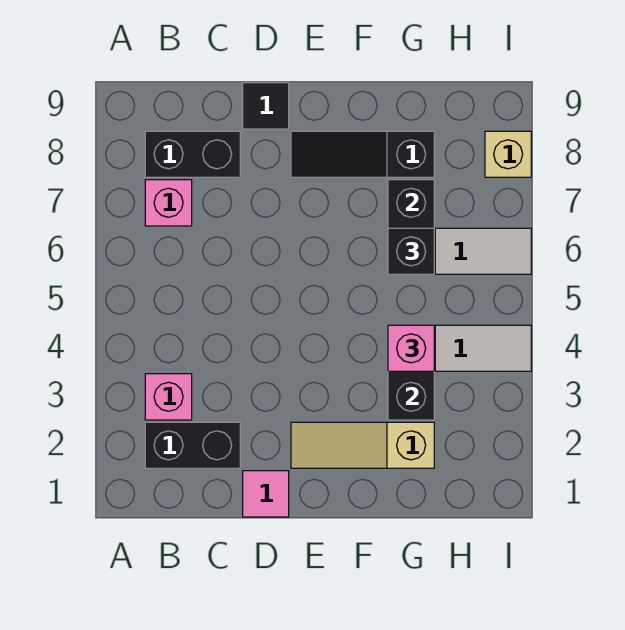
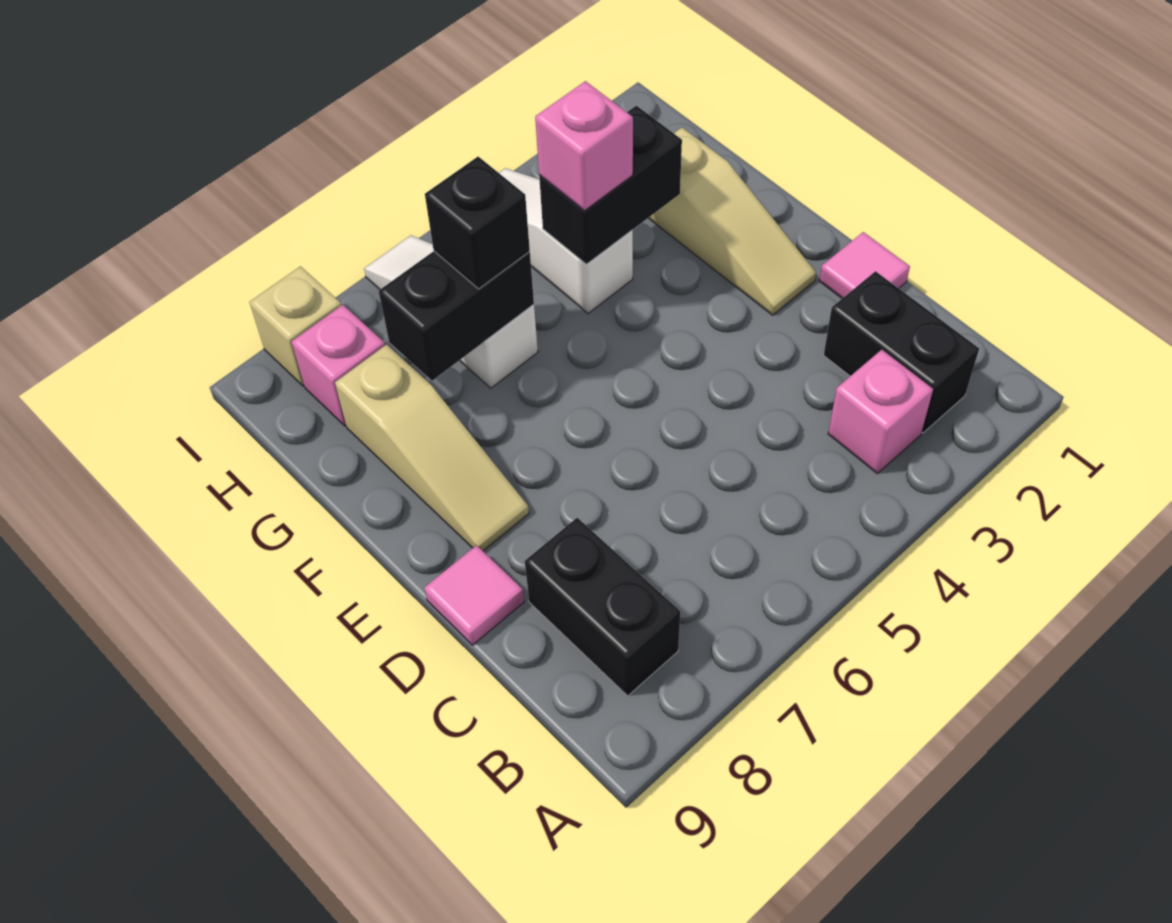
pink brick B7 level 1 -> pink brick H8 level 1
black tile D9 level 1 -> pink tile D9 level 1
black slope E8:G8 level 1 top G -> tan slope E8:G8 level 1 top G

